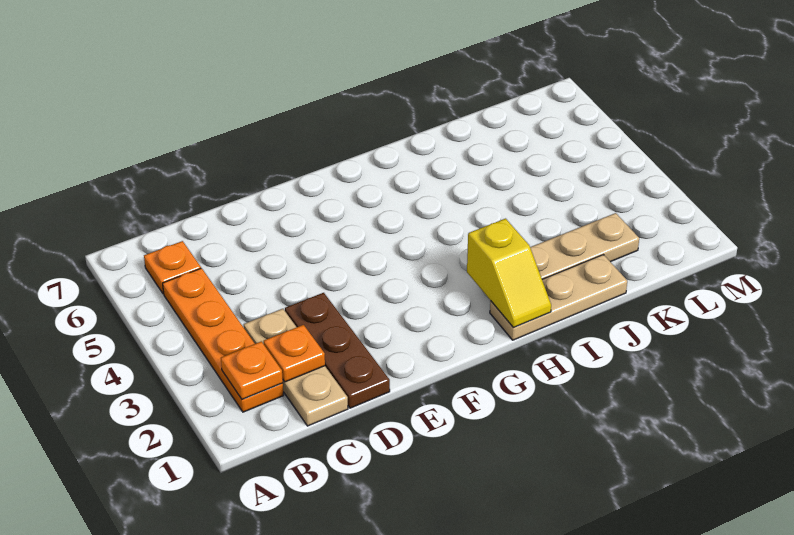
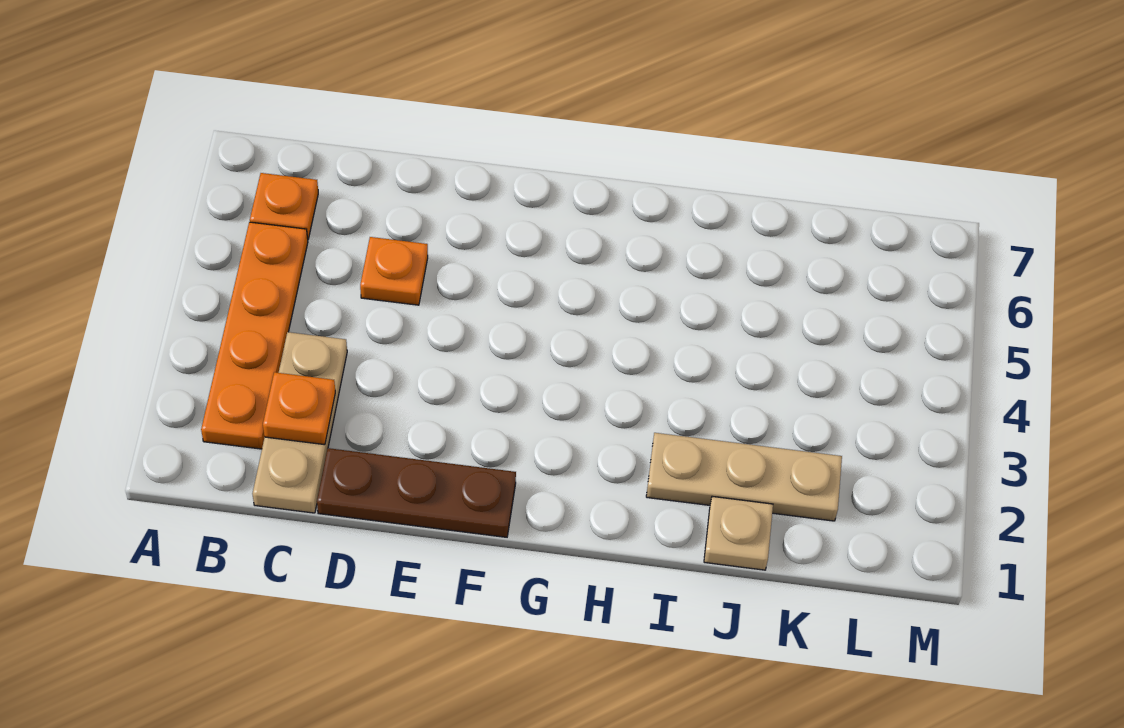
orange plate B2 level 2 -> orange plate D5 level 1
brown plate D1:D3 level 1 -> brown plate D1:F1 level 1
tan plate H1:J1 level 1 -> tan plate J1 level 1
yellow slope H1:H2 level 2 top 2 -> none

